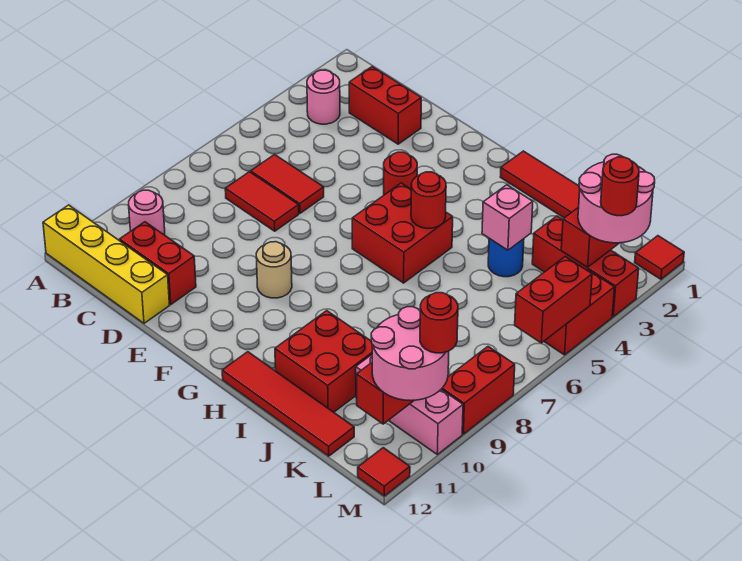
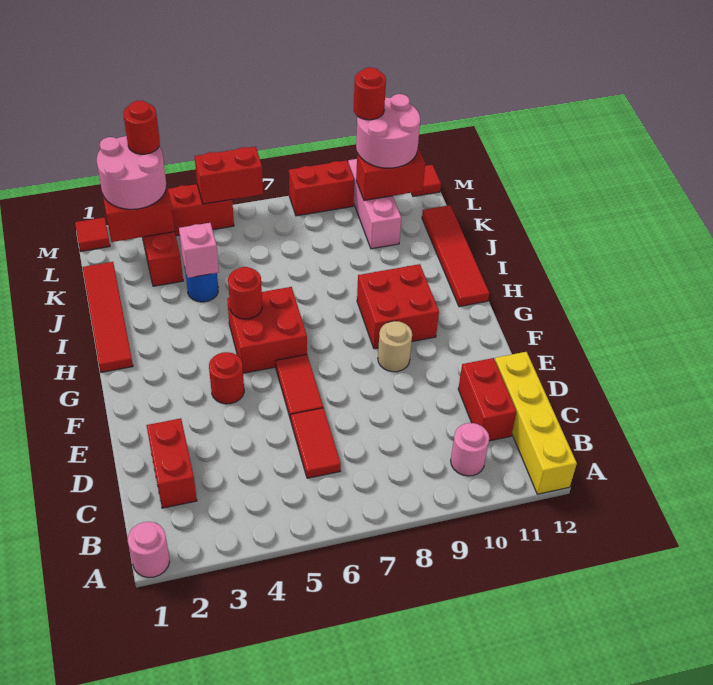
pink round brick B3 level 1 -> pink round brick A1 level 1
red tile C7:D7 level 1 -> red tile E6:F6 level 1
red brick I10:J11 level 1 -> red brick G9:H10 level 1

